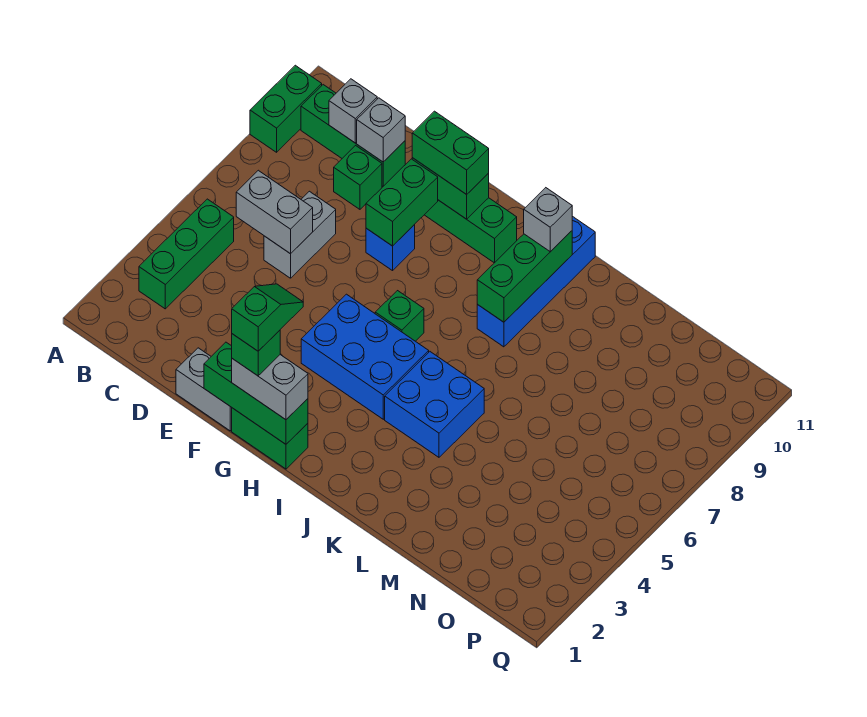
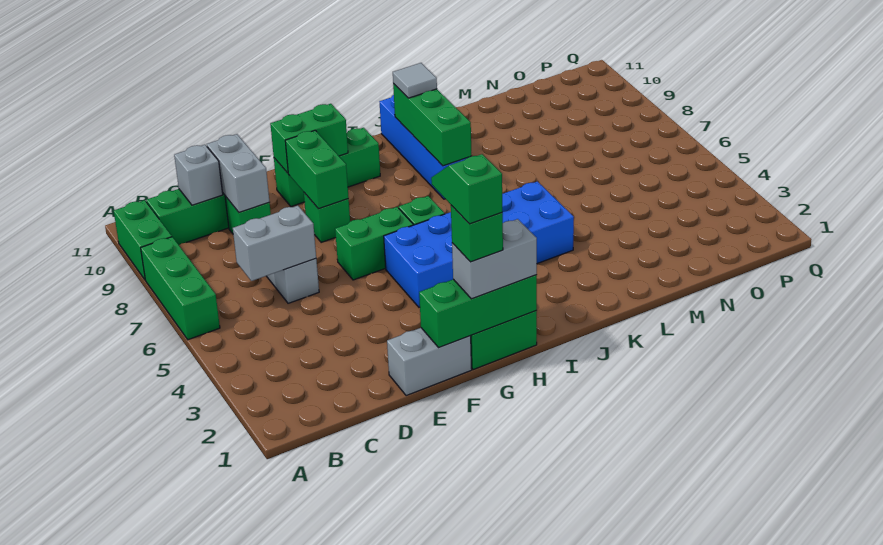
green brick B3:B5 level 1 -> green brick A6:A8 level 1
grey brick D10 level 2 -> grey brick D9:D10 level 2
blue brick F8 level 1 -> green brick F8 level 1
green brick F10:G10 level 3 -> green brick F6:G6 level 1
grey brick J10 level 3 -> grey tile J10 level 3

